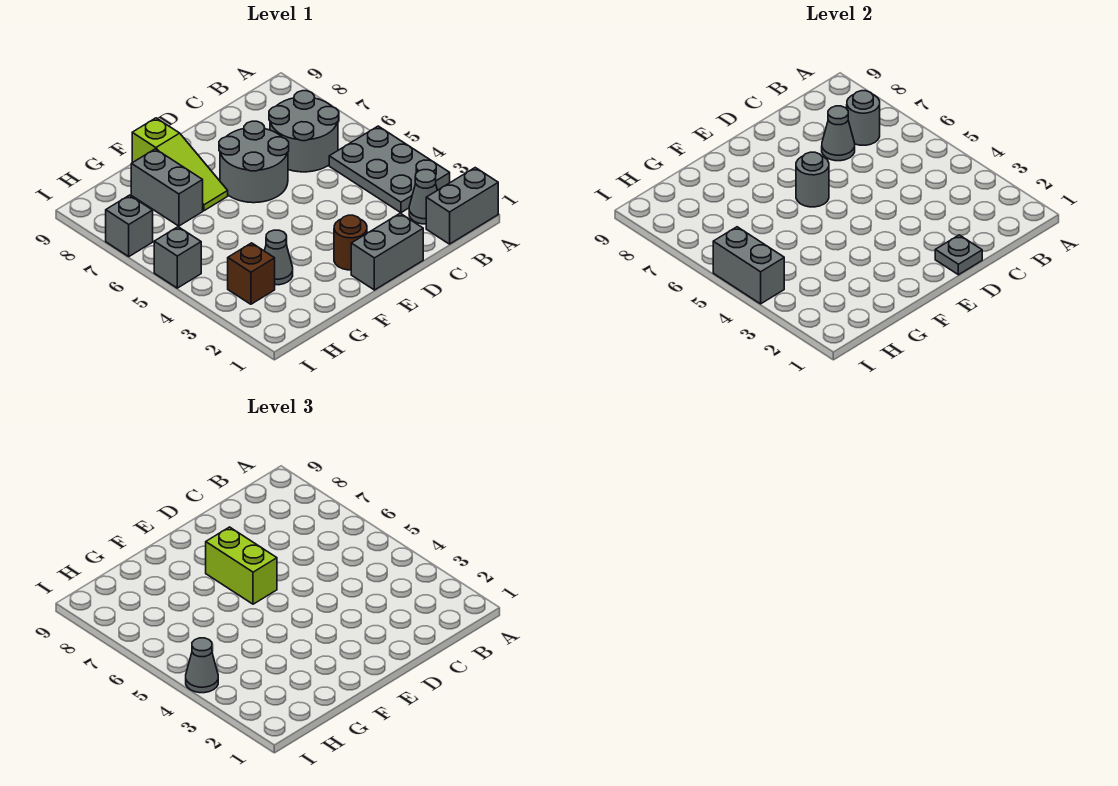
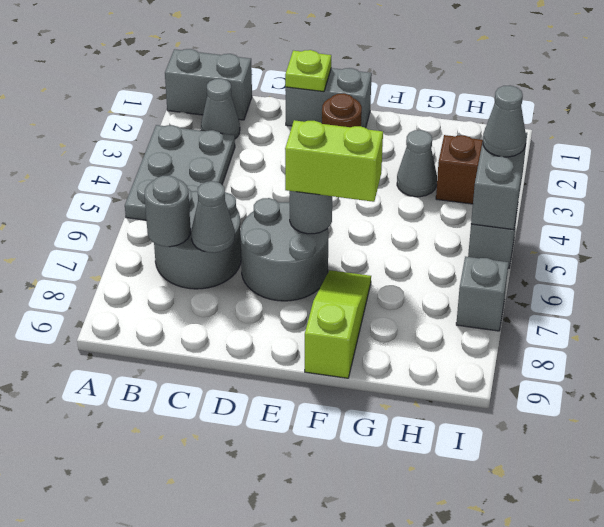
grey plate D1 level 2 -> lime plate D1 level 2
lime brick E6:E7 level 3 -> lime brick E6:F6 level 3
grey brick G7:G8 level 1 -> none

